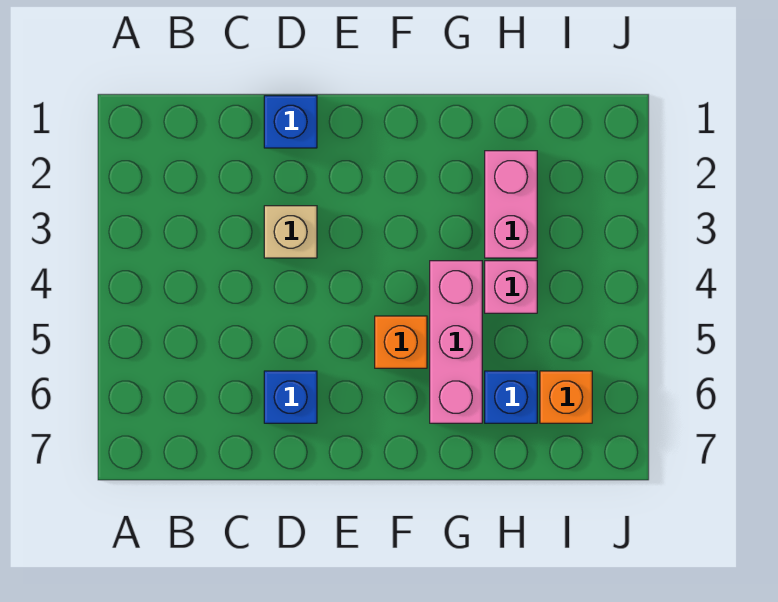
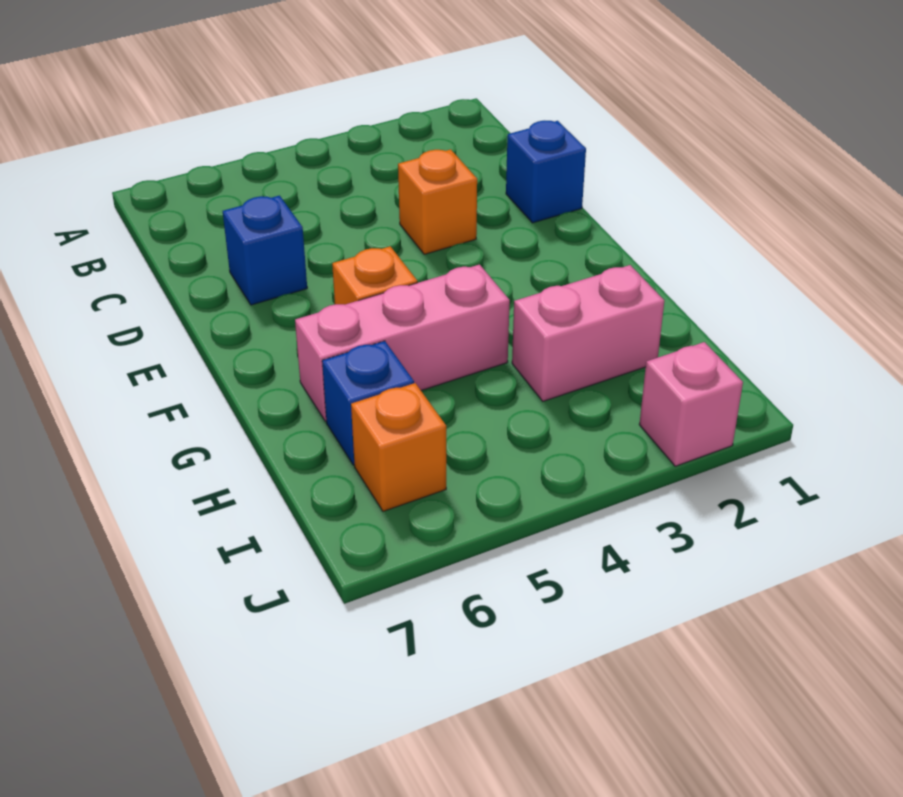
tan brick D3 level 1 -> orange brick D3 level 1
pink brick H4 level 1 -> pink brick J2 level 1

